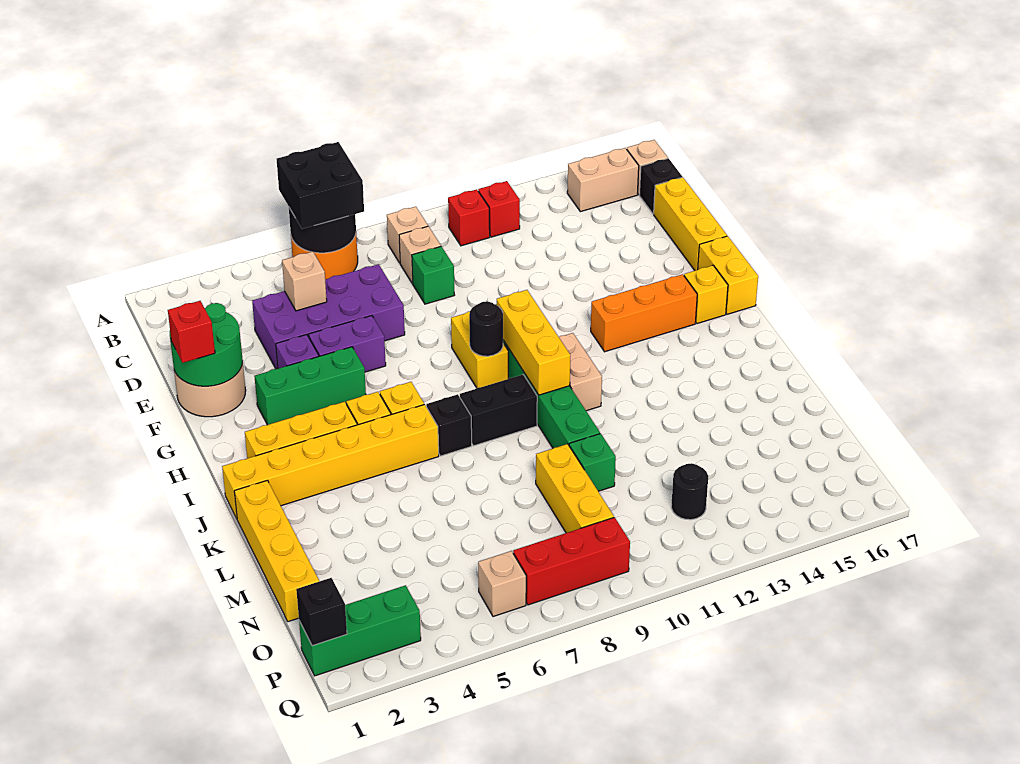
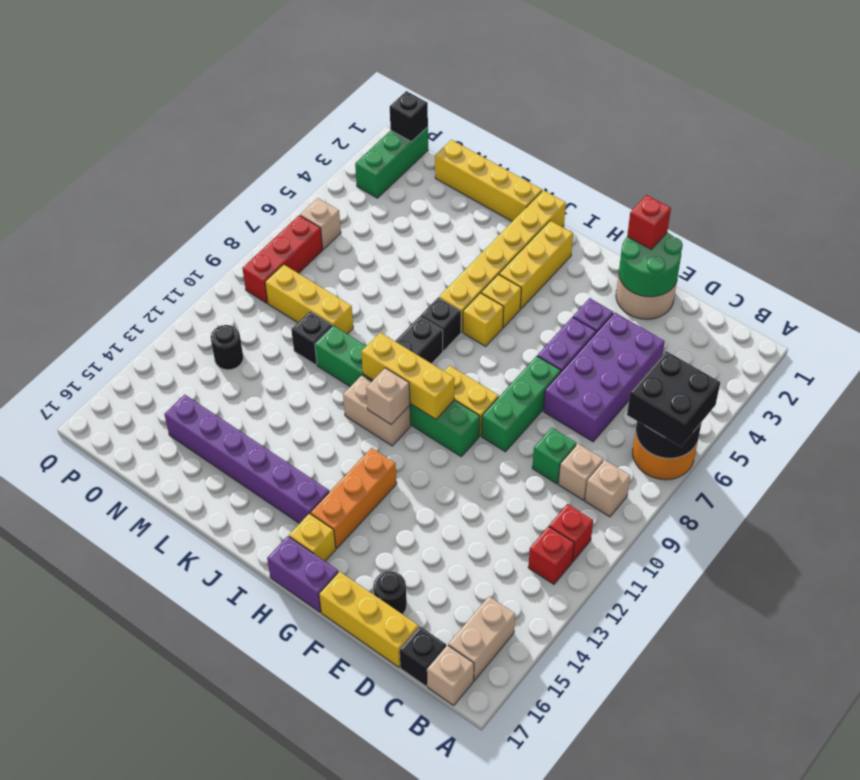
tan brick D5 level 2 -> tan brick I11 level 2
green brick G3:G5 level 1 -> green brick F7:F9 level 1
yellow brick G17:H17 level 1 -> purple brick G17:H17 level 1
black round brick H9 level 2 -> black round brick E16 level 1
none -> purple brick I15:N15 level 1
green brick M10 level 1 -> black brick M10 level 1

